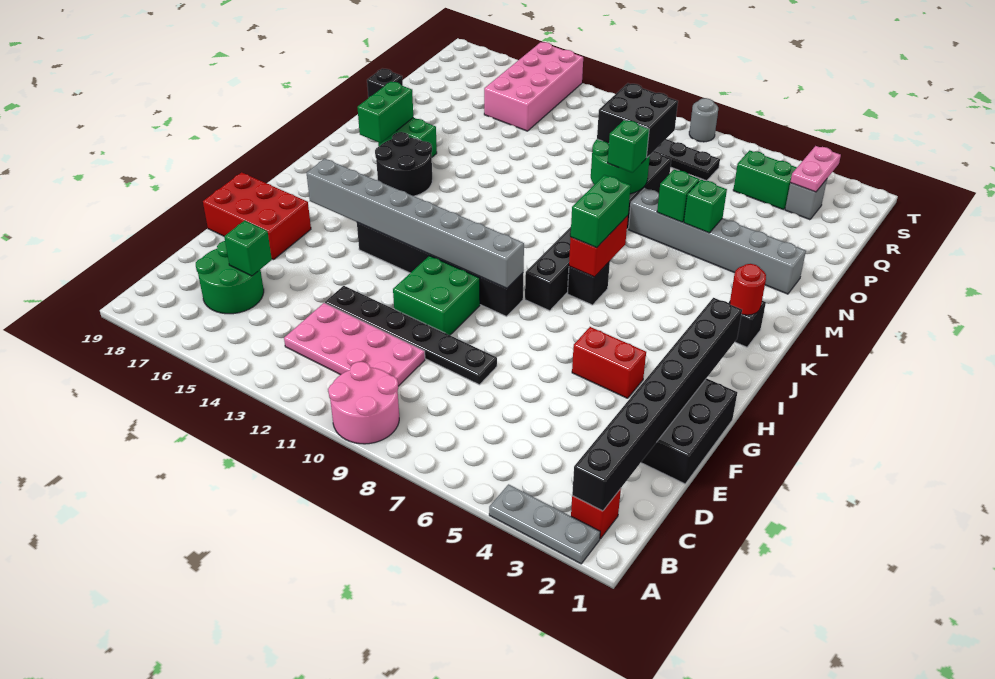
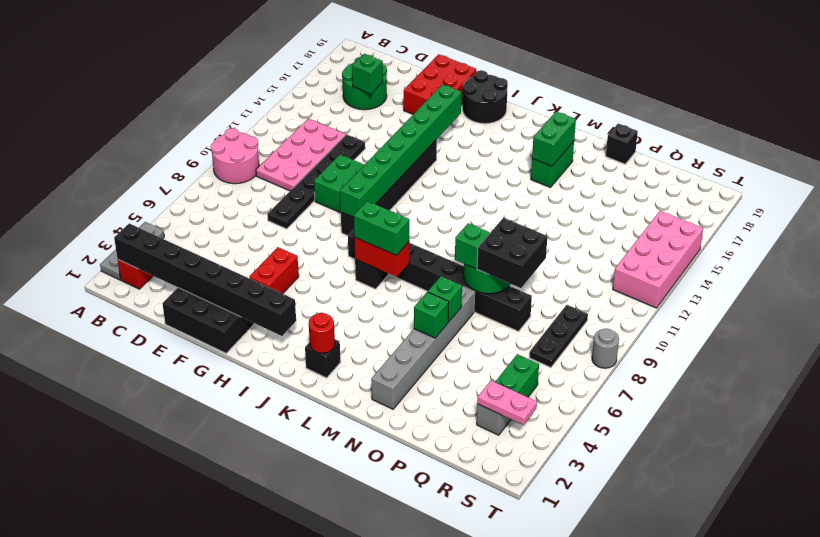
grey brick H9:H16 level 2 -> green brick H9:H16 level 2
black round brick K15:L16 level 1 -> black round brick H18:I19 level 1
green brick L17:M17 level 2 -> green brick M16:M17 level 2
pink brick Q14:T15 level 1 -> pink brick S12:T15 level 1

